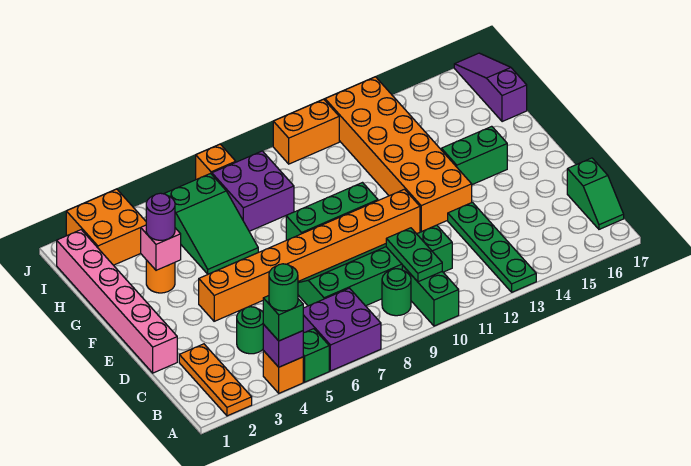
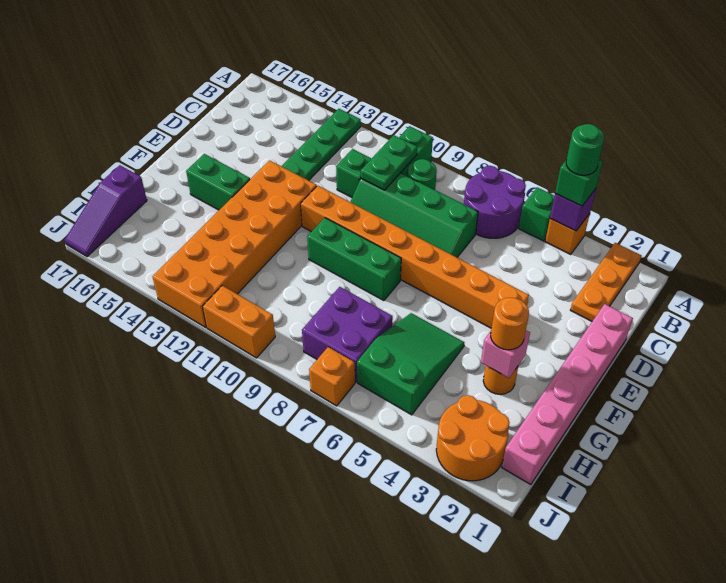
purple brick A6:B7 level 1 -> purple round brick A6:B7 level 1
green slope B17:C17 level 1 top C -> none
green round brick C4 level 1 -> none
purple round brick G3 level 3 -> orange round brick G3 level 3
orange brick I2:J3 level 1 -> orange round brick I2:J3 level 1

